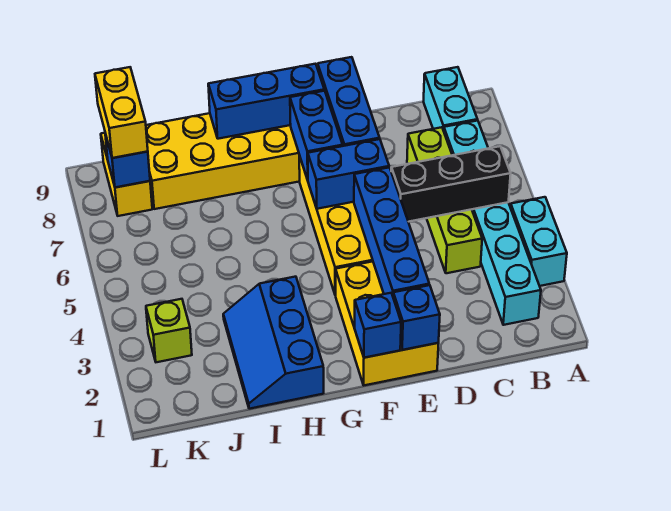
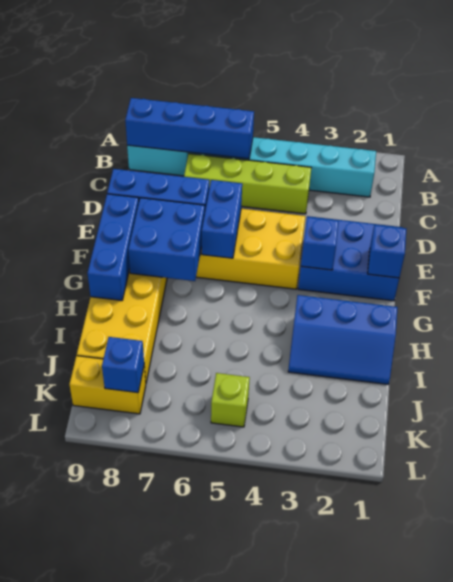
cyan brick A3:A4 level 1 -> none
black brick B5:D5 level 2 -> none
yellow brick E1:F3 level 1 -> blue brick E1:F3 level 1
blue brick E1 level 2 -> blue brick F3 level 2
blue brick E2:E5 level 2 -> blue brick B6:B9 level 2
blue brick F7:F8 level 2 -> blue brick F7:G8 level 2
lime brick K3 level 1 -> lime brick K5 level 1
yellow brick K8:K9 level 3 -> none

